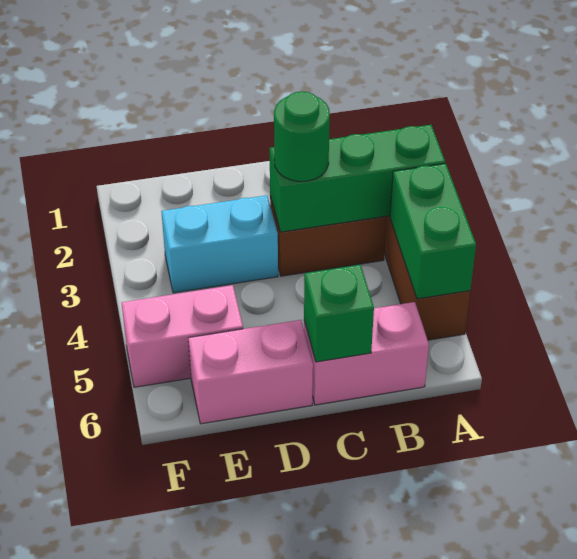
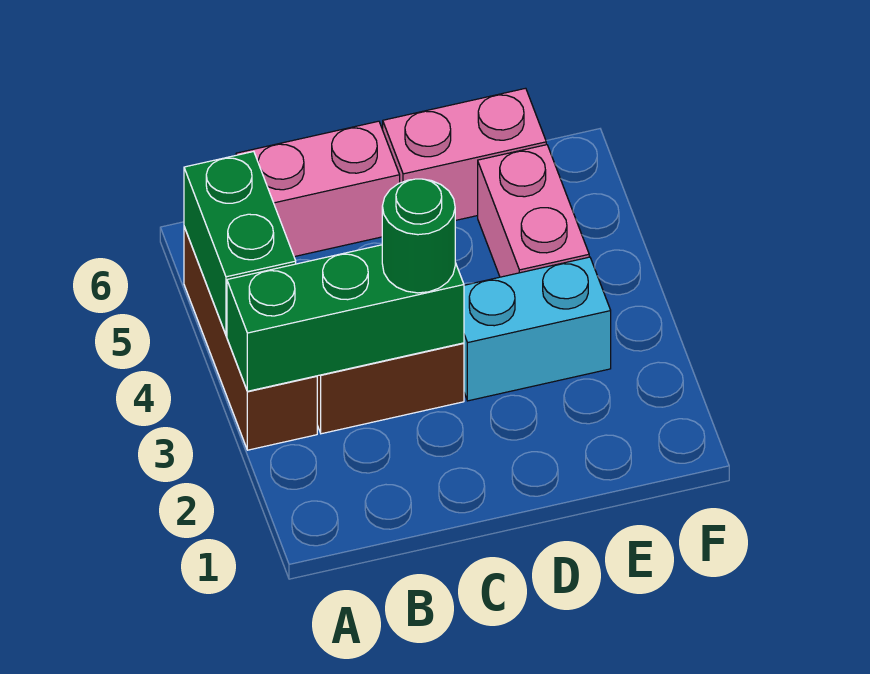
green brick C6 level 2 -> none
pink brick E5:F5 level 1 -> pink brick E4:E5 level 1

